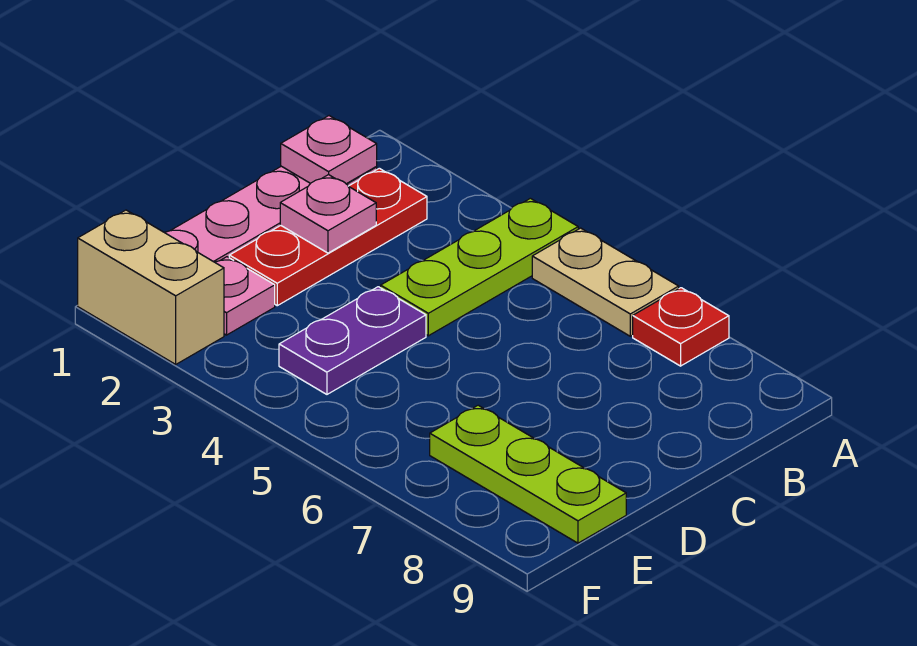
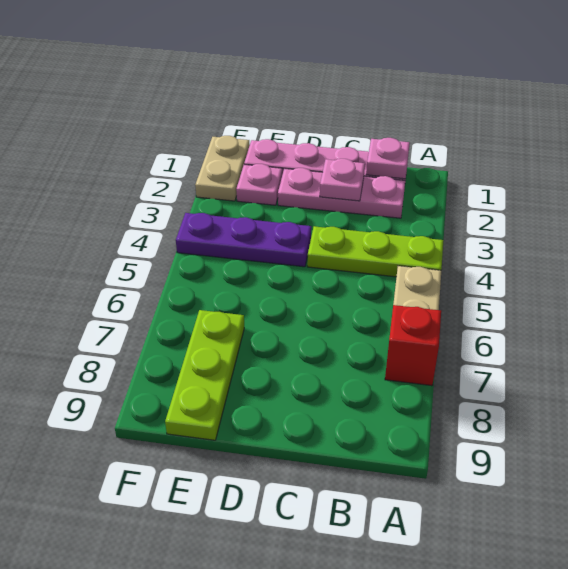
red plate A7 level 1 -> red brick A7 level 1
red plate B2:D2 level 1 -> pink plate B2:D2 level 1
purple plate D4:E4 level 1 -> purple plate D4:F4 level 1
tan brick F1:F2 level 1 -> tan plate F1:F2 level 1

